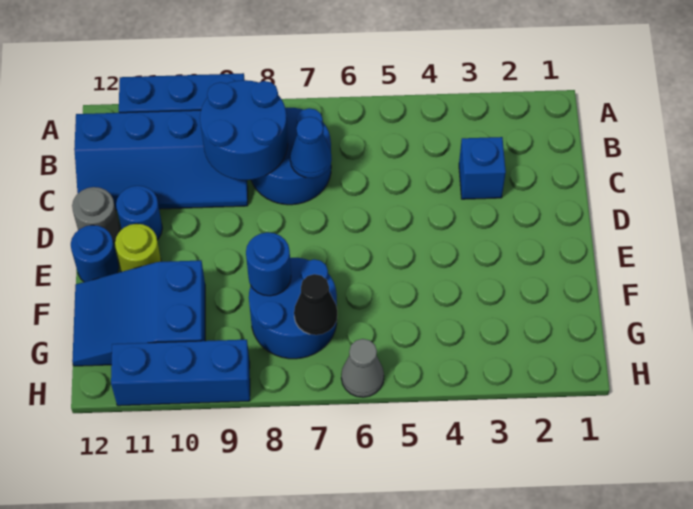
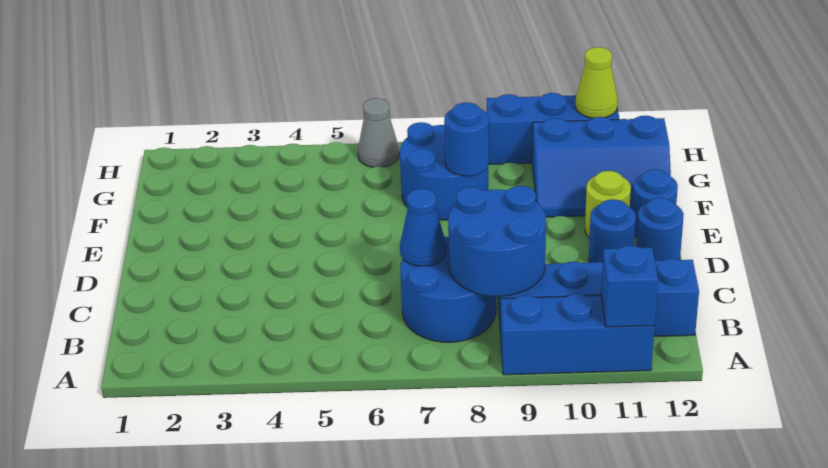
blue brick C3 level 1 -> blue brick A11 level 2
grey round brick D12 level 1 -> blue round brick D12 level 1
blue slope F10:G12 level 1 top 10 -> blue slope F10:G12 level 1 top G
black cone G7 level 2 -> none
none -> lime cone H11 level 2

